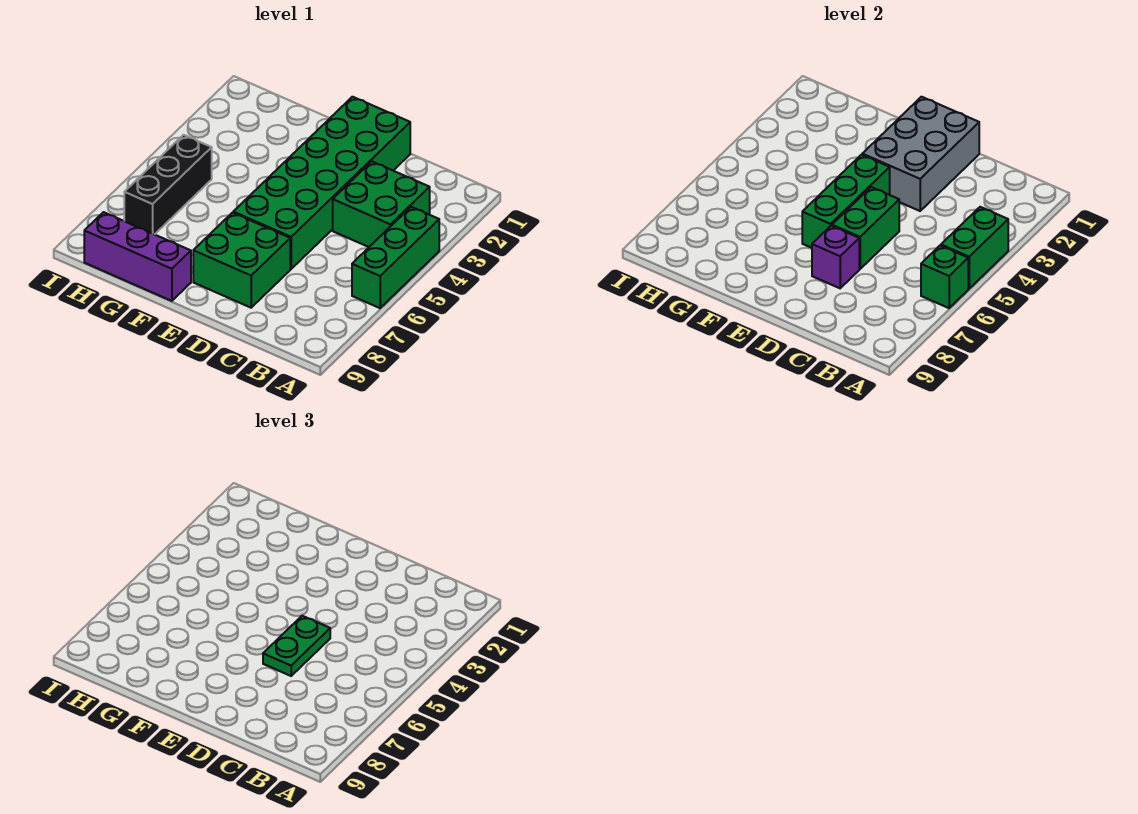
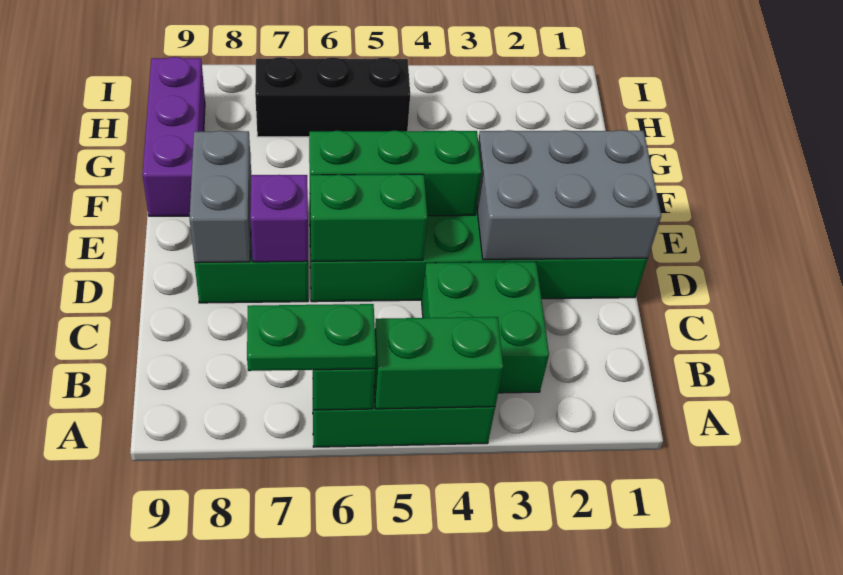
green plate D5:D6 level 3 -> green plate A6:A7 level 3
none -> grey brick D8:E8 level 2

